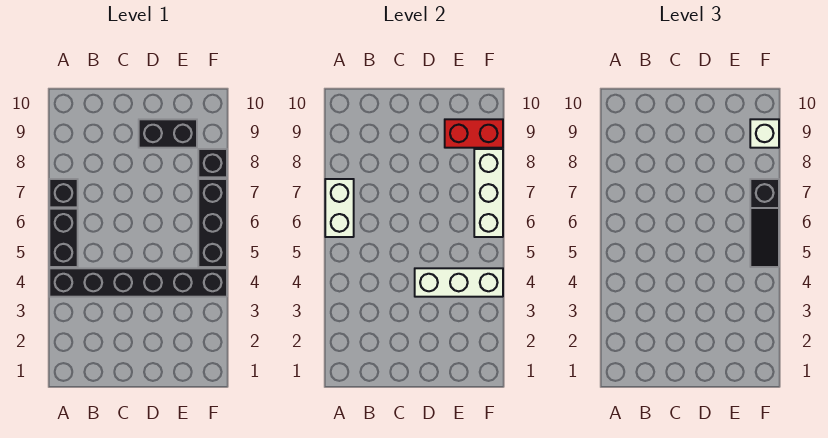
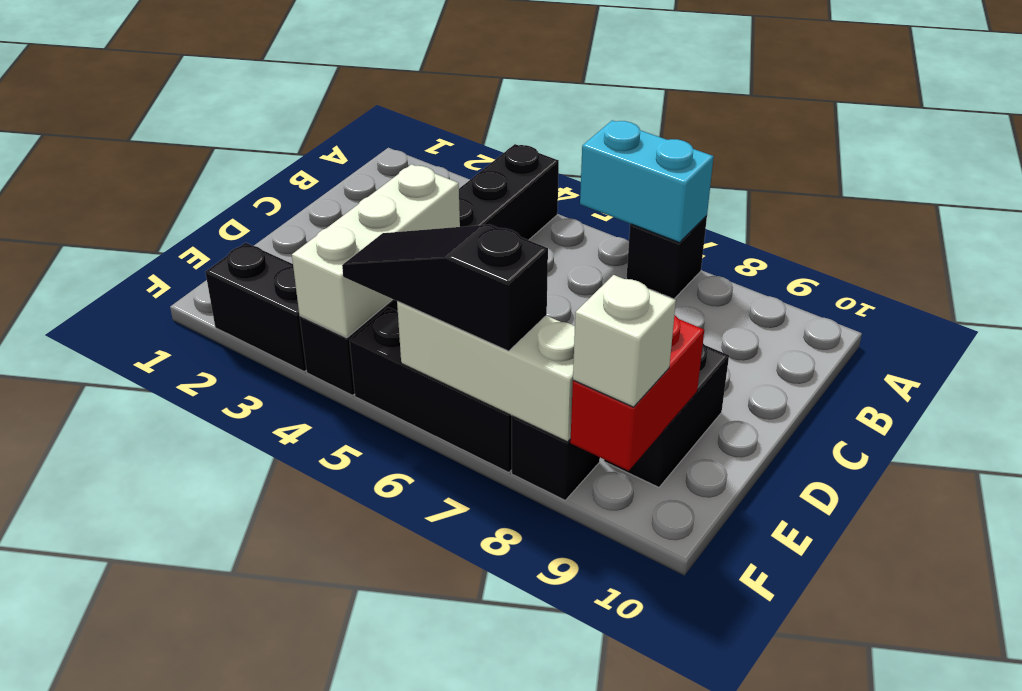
black brick A5:A6 level 1 -> black brick F2:F3 level 1
white brick A6:A7 level 2 -> cyan brick A6:A7 level 2

